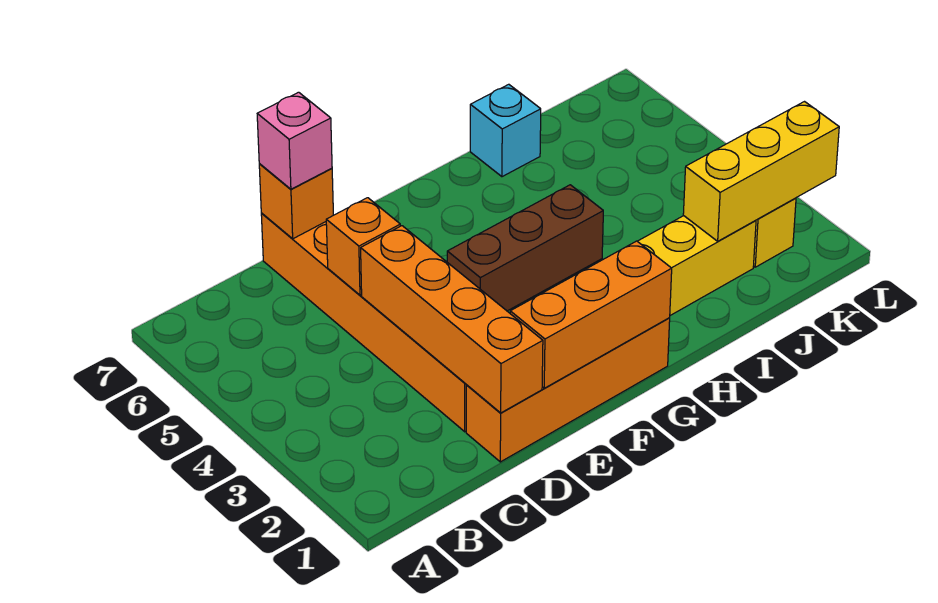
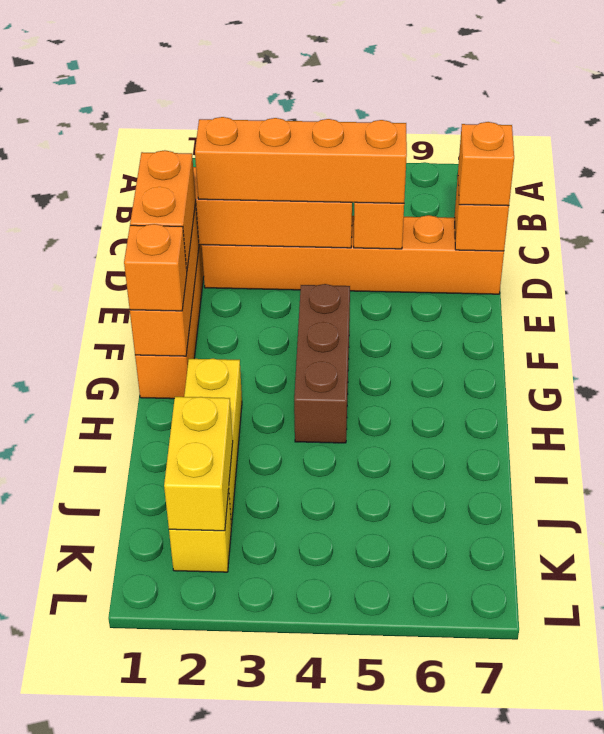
none -> orange brick D2:D5 level 3
pink brick D7 level 3 -> orange brick D7 level 3
none -> orange brick E1:F1 level 3
none -> orange brick G1 level 3
cyan brick I7 level 1 -> none
yellow brick J2:L2 level 2 -> yellow brick J2:K2 level 2

